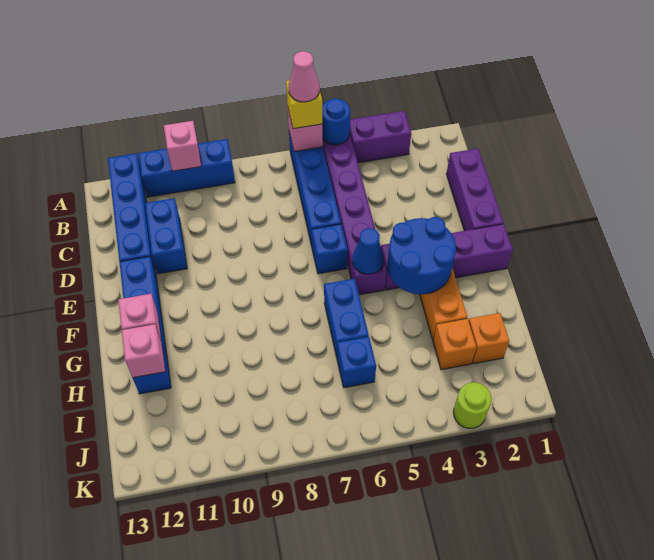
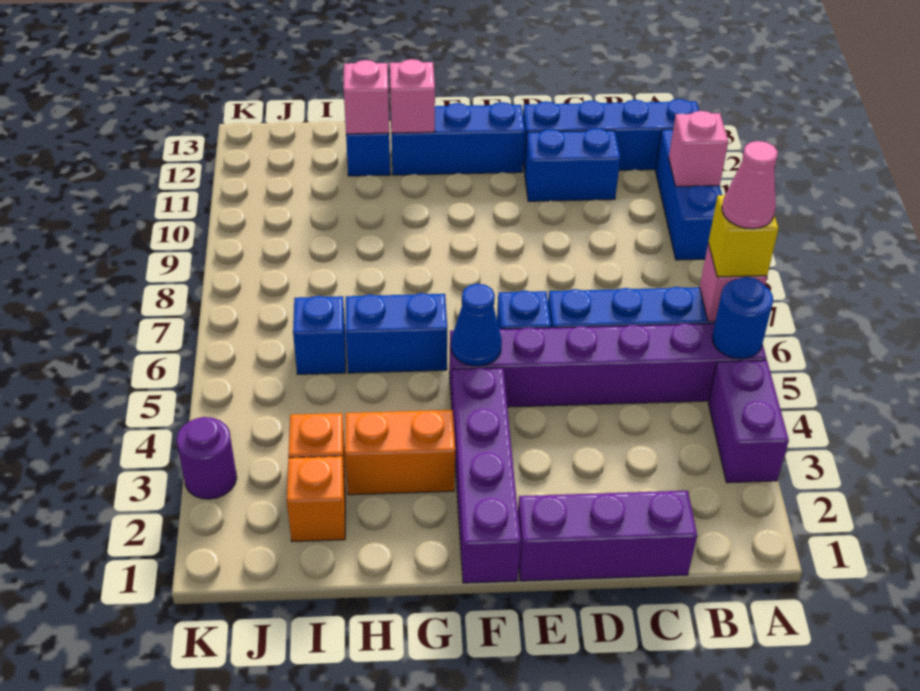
blue round brick F3:G4 level 2 -> none
lime round brick K3 level 1 -> purple round brick K3 level 1

